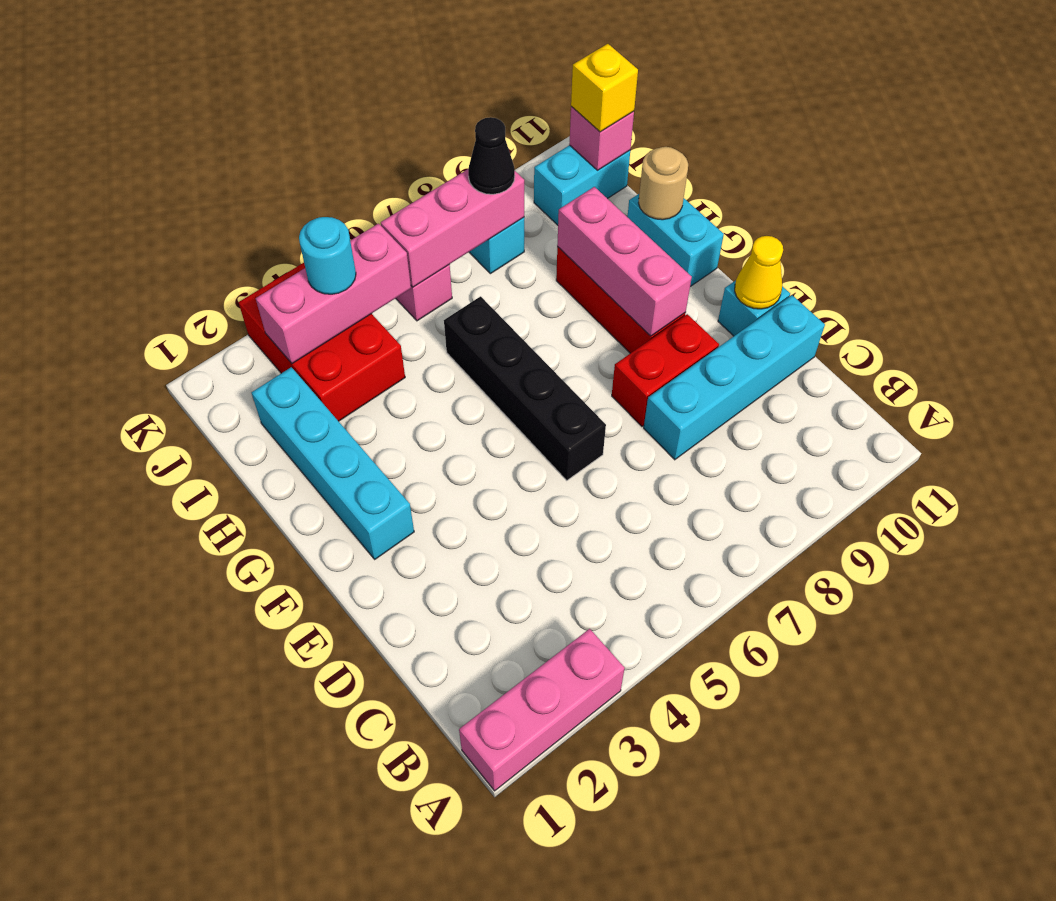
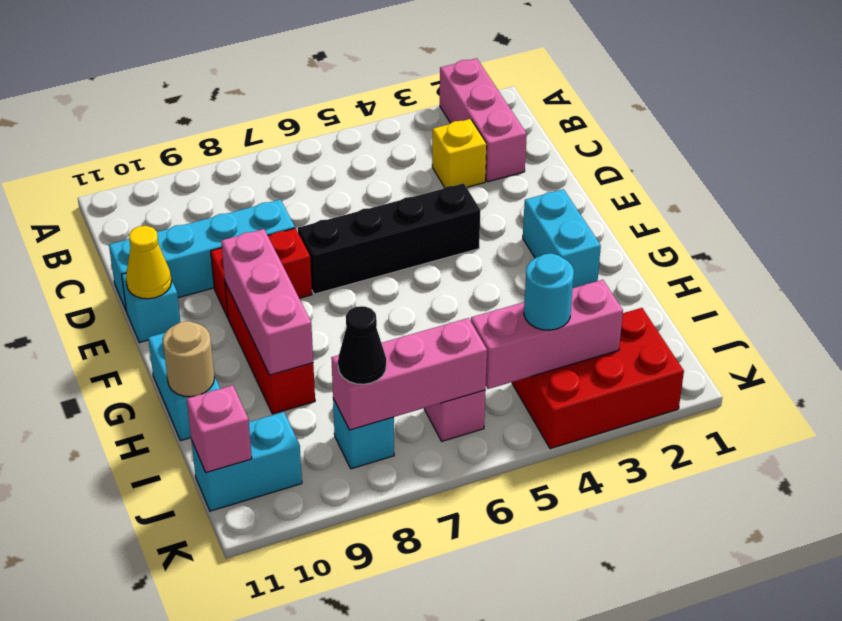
pink brick A1:A3 level 1 -> pink brick A2:C2 level 1
black brick E6:H6 level 1 -> black brick E4:E7 level 1
cyan brick F2:I2 level 1 -> cyan brick F2:G2 level 1
red brick I3:K4 level 1 -> red brick J2:K4 level 1
yellow brick J11 level 3 -> yellow brick C3 level 1

